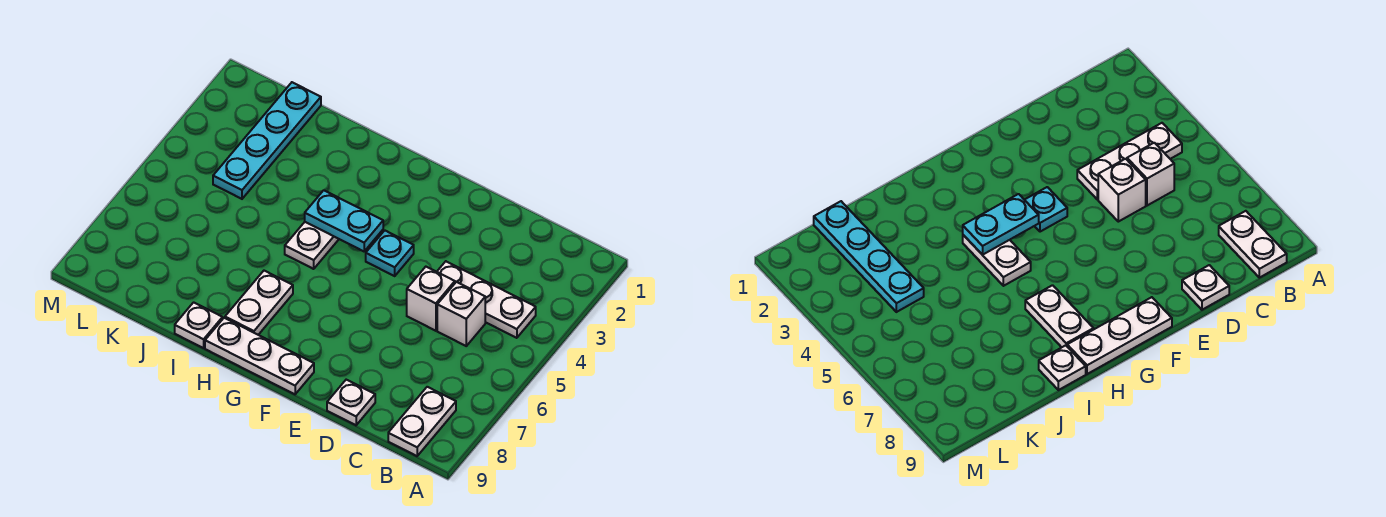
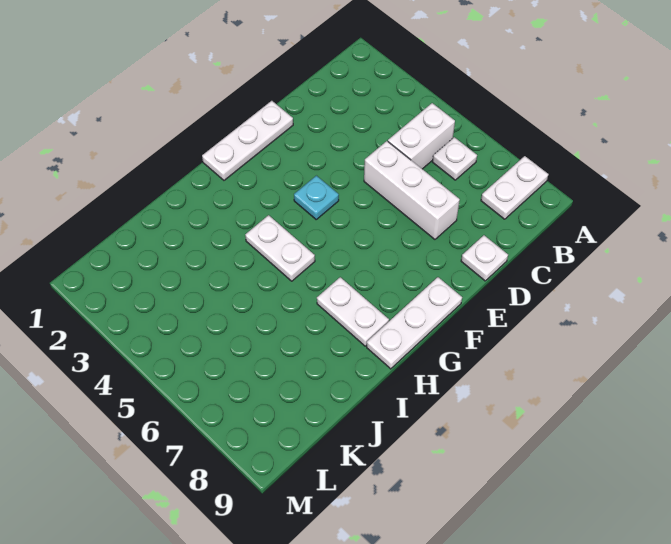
white plate B4:D4 level 1 -> white plate E1:G1 level 1
white plate B8:B9 level 1 -> white plate A8:B8 level 1
white brick C5 level 1 -> white brick B5:C5 level 1
white brick D5 level 1 -> white brick D5:D7 level 1
cyan plate G4:H4 level 2 -> none
white plate I9 level 1 -> white plate B6 level 1
cyan plate K1:K4 level 1 -> none

